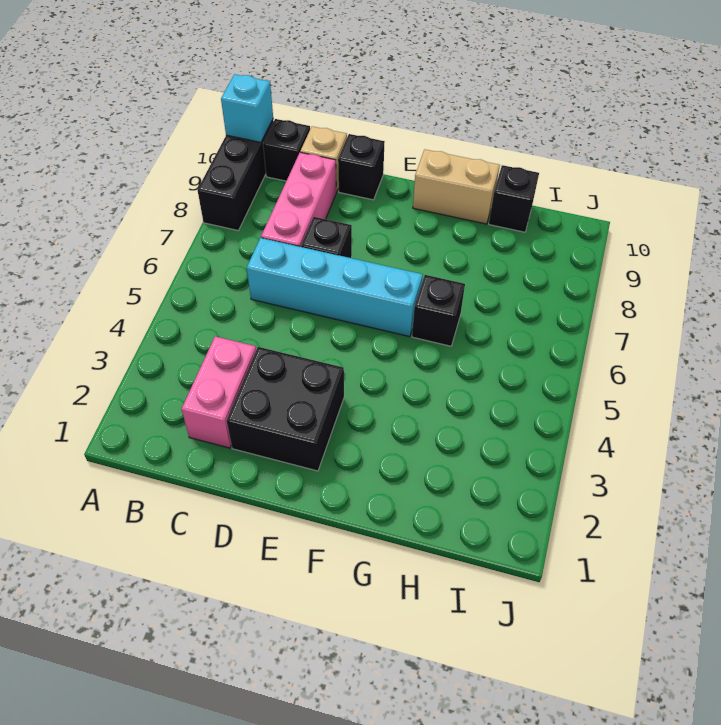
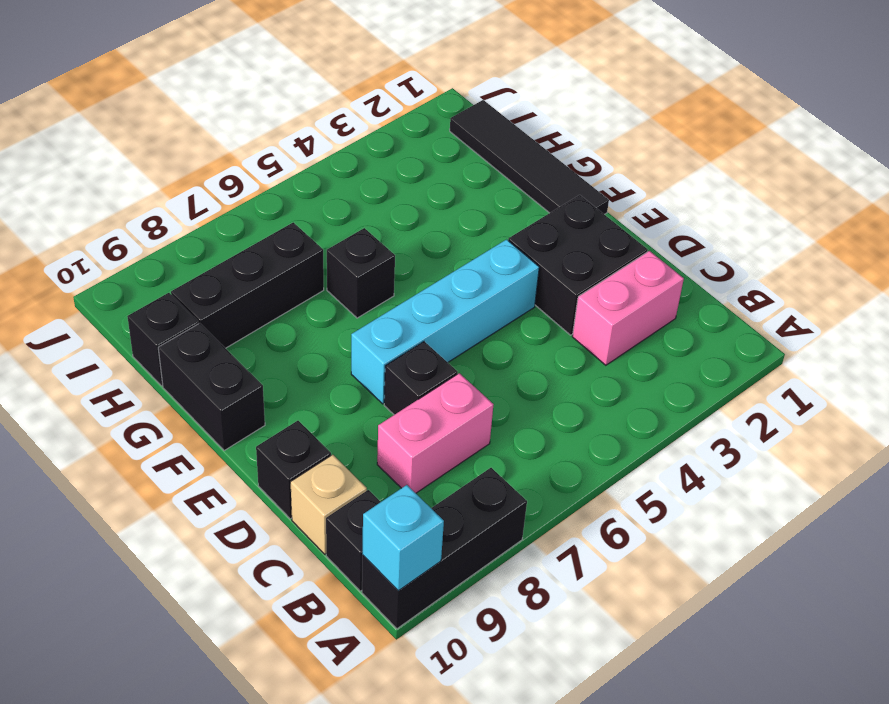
cyan brick C6:F6 level 1 -> cyan brick E4:E7 level 1
pink brick C7:C9 level 1 -> pink brick C7:C8 level 1
none -> black tile F1:I1 level 1
tan brick F10:G10 level 1 -> black brick F10:G10 level 1
none -> black brick H7:H9 level 1

